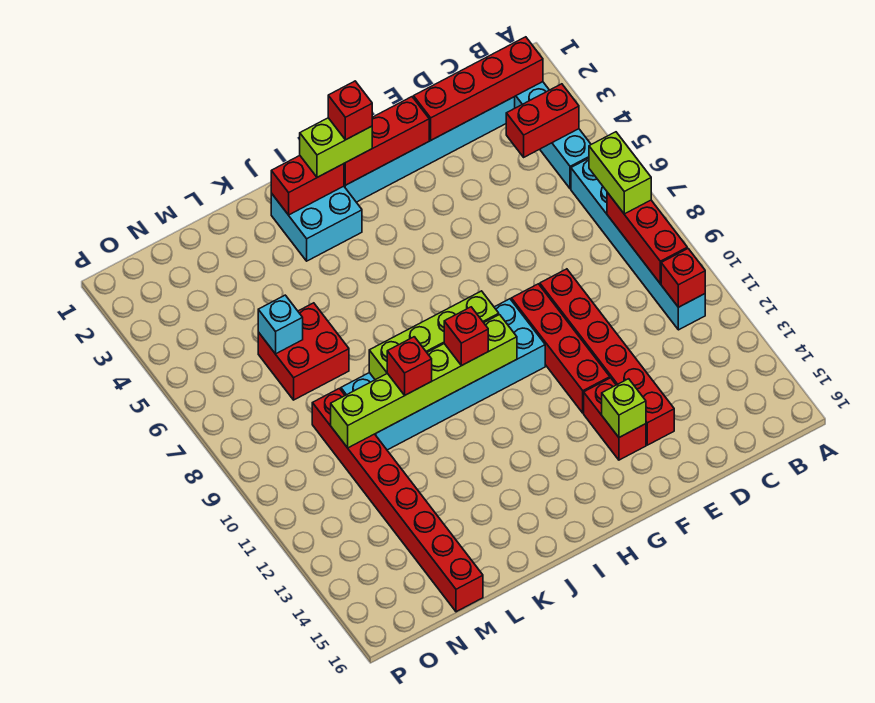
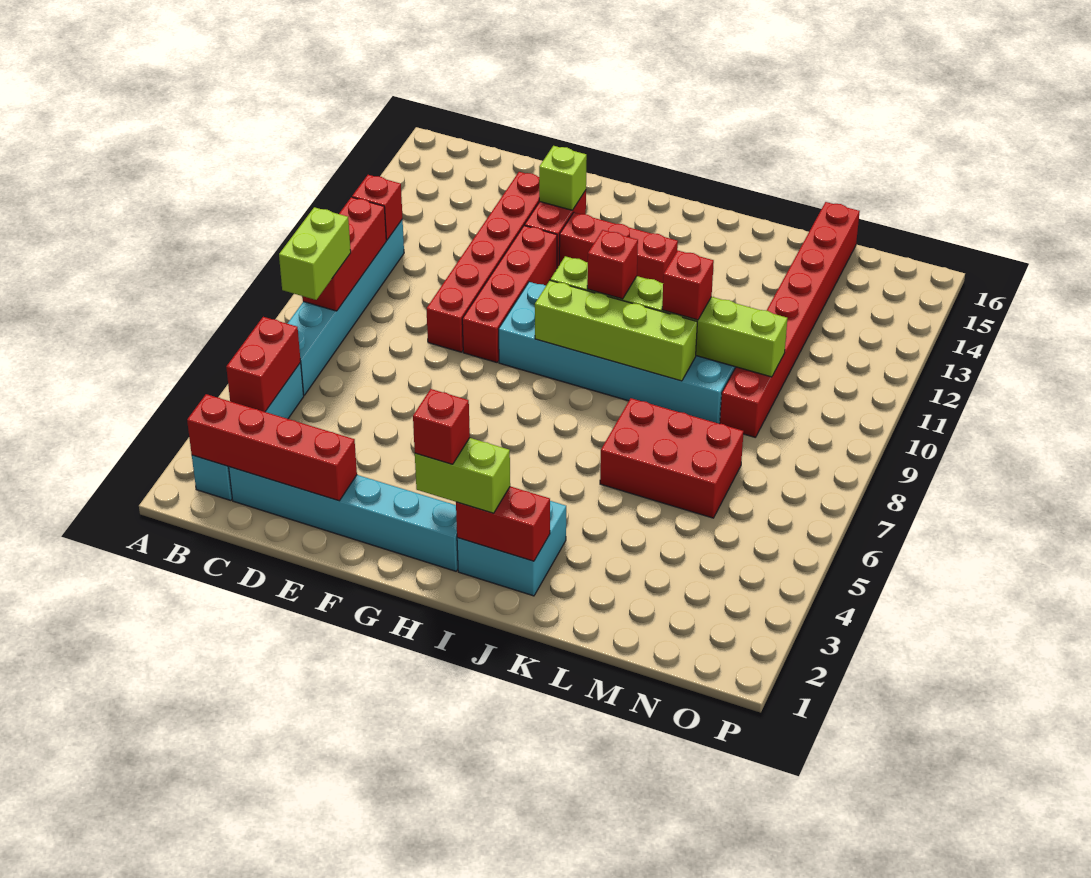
red brick B4:C4 level 2 -> red brick B4:B5 level 2
red brick F2:H2 level 2 -> red brick G13:I13 level 1
red brick L6:M7 level 1 -> red brick K6:M7 level 1
cyan brick M6 level 2 -> none

